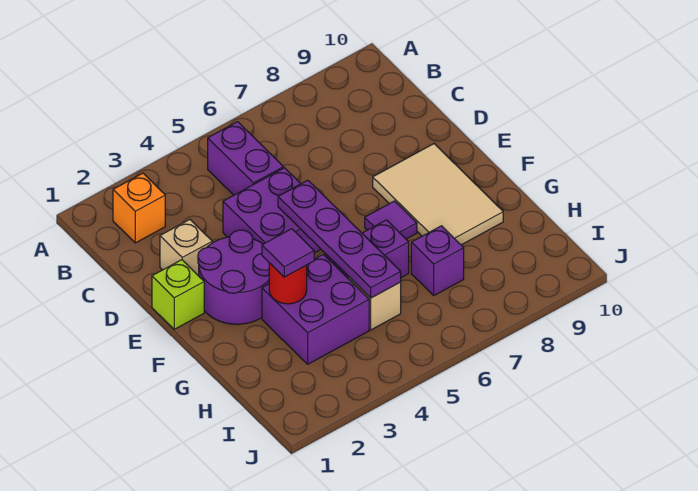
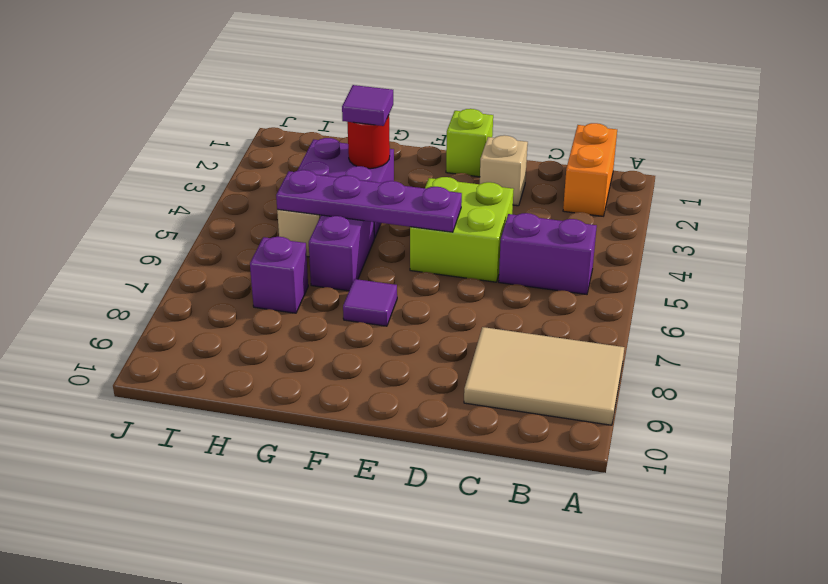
orange brick B2 level 1 -> orange brick B1:B2 level 1
purple brick D4:E5 level 1 -> lime brick D4:E5 level 1
purple round brick E2:F3 level 1 -> none
tan tile E8:G9 level 1 -> tan tile A8:C9 level 1

